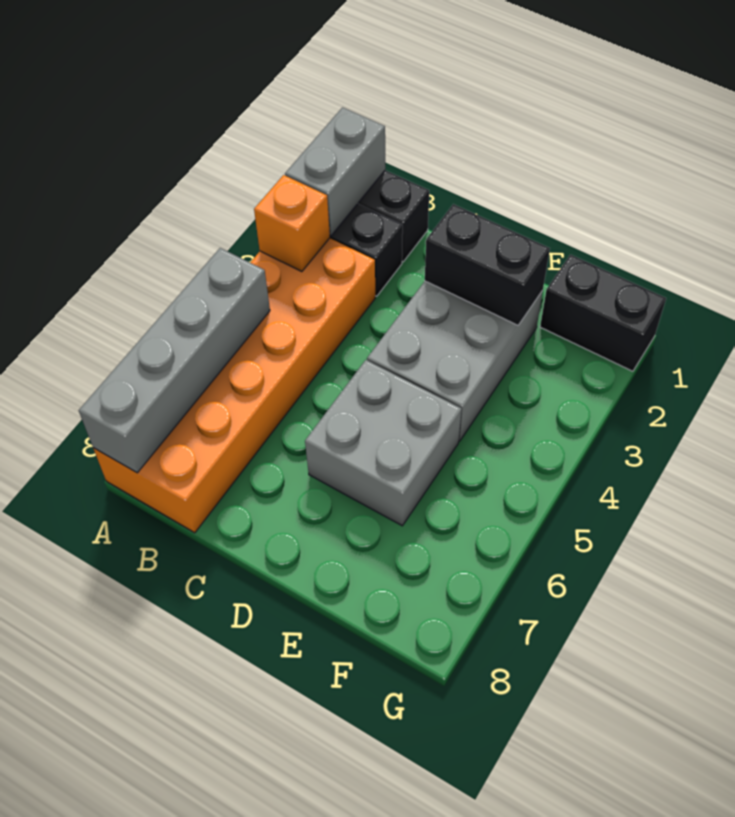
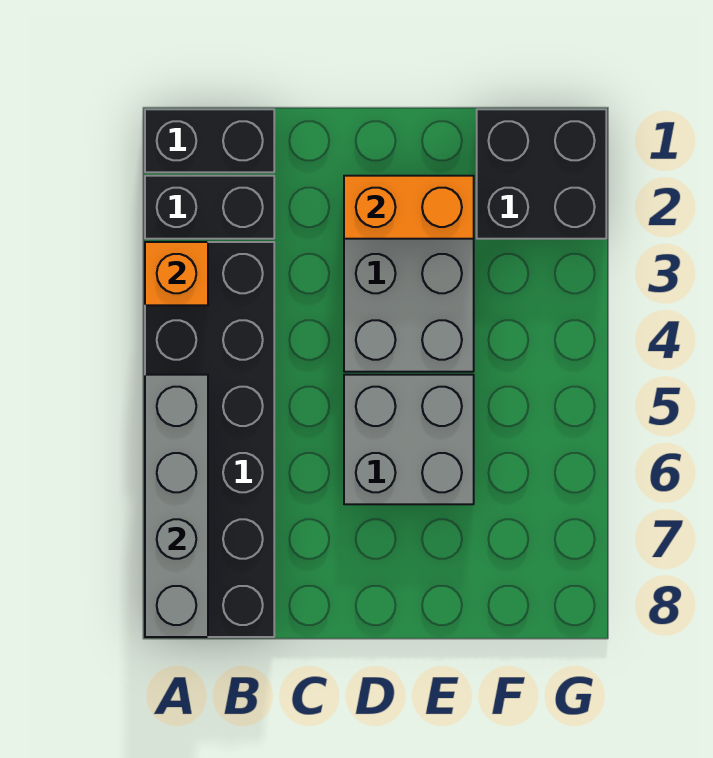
grey brick A1:A2 level 2 -> none
orange brick A3:B8 level 1 -> black brick A3:B8 level 1
black brick D2:E2 level 2 -> orange brick D2:E2 level 2
black brick F1:G1 level 1 -> black brick F1:G2 level 1

